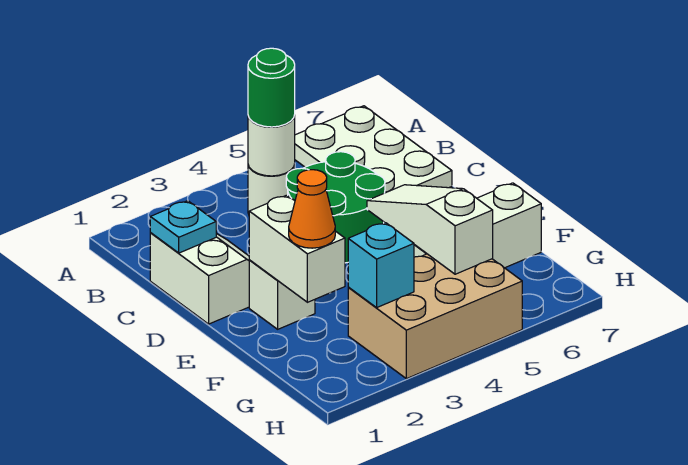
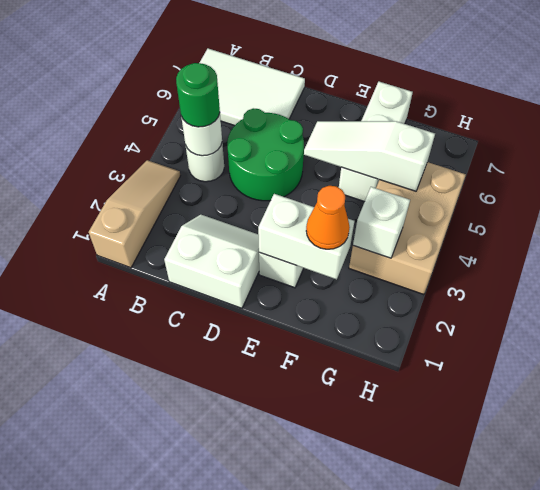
none -> tan slope A1:A3 level 1 top 1
white plate A6:C7 level 1 -> white tile A6:C7 level 1
cyan plate C1 level 2 -> none
cyan brick G3 level 2 -> white brick G3 level 2

